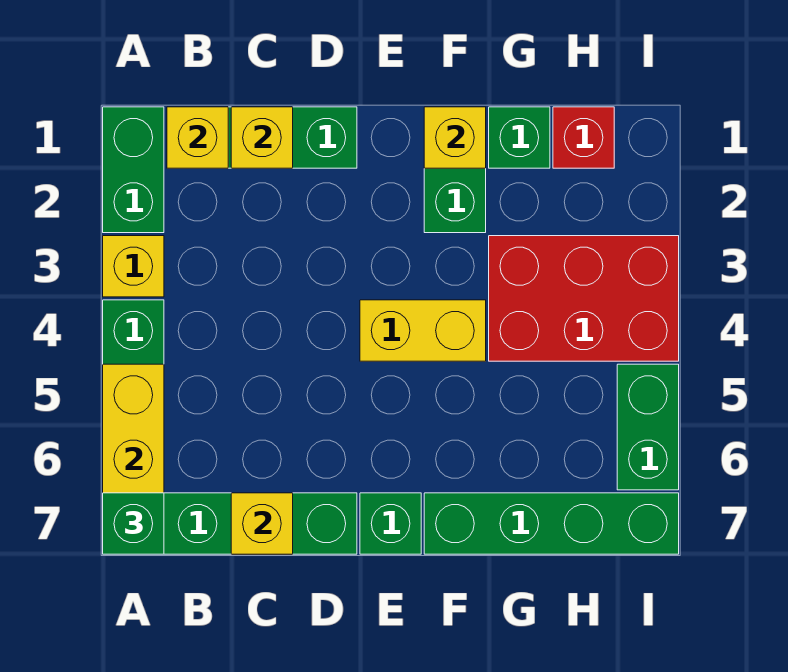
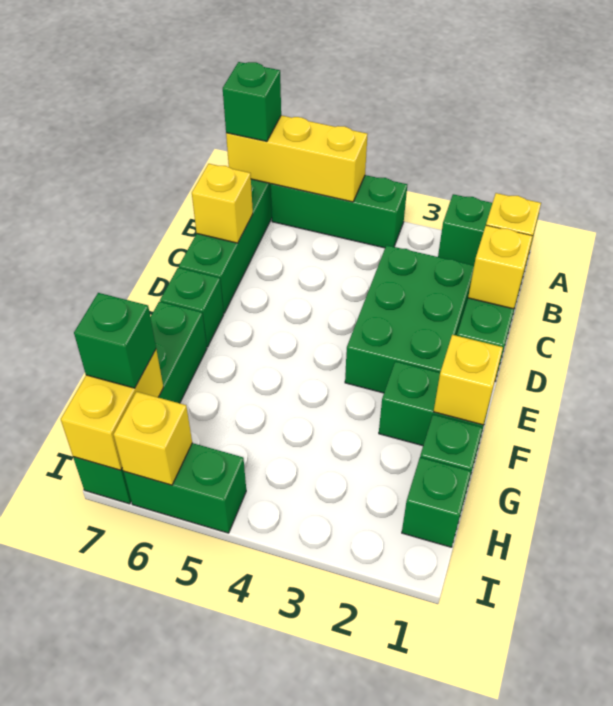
yellow brick A3 level 1 -> yellow brick I6 level 2
none -> green brick C2:E3 level 1
yellow brick E4:F4 level 1 -> yellow brick H7:I7 level 2
red brick G3:I4 level 1 -> none
red brick H1 level 1 -> green brick H1 level 1
none -> green brick H7 level 3

